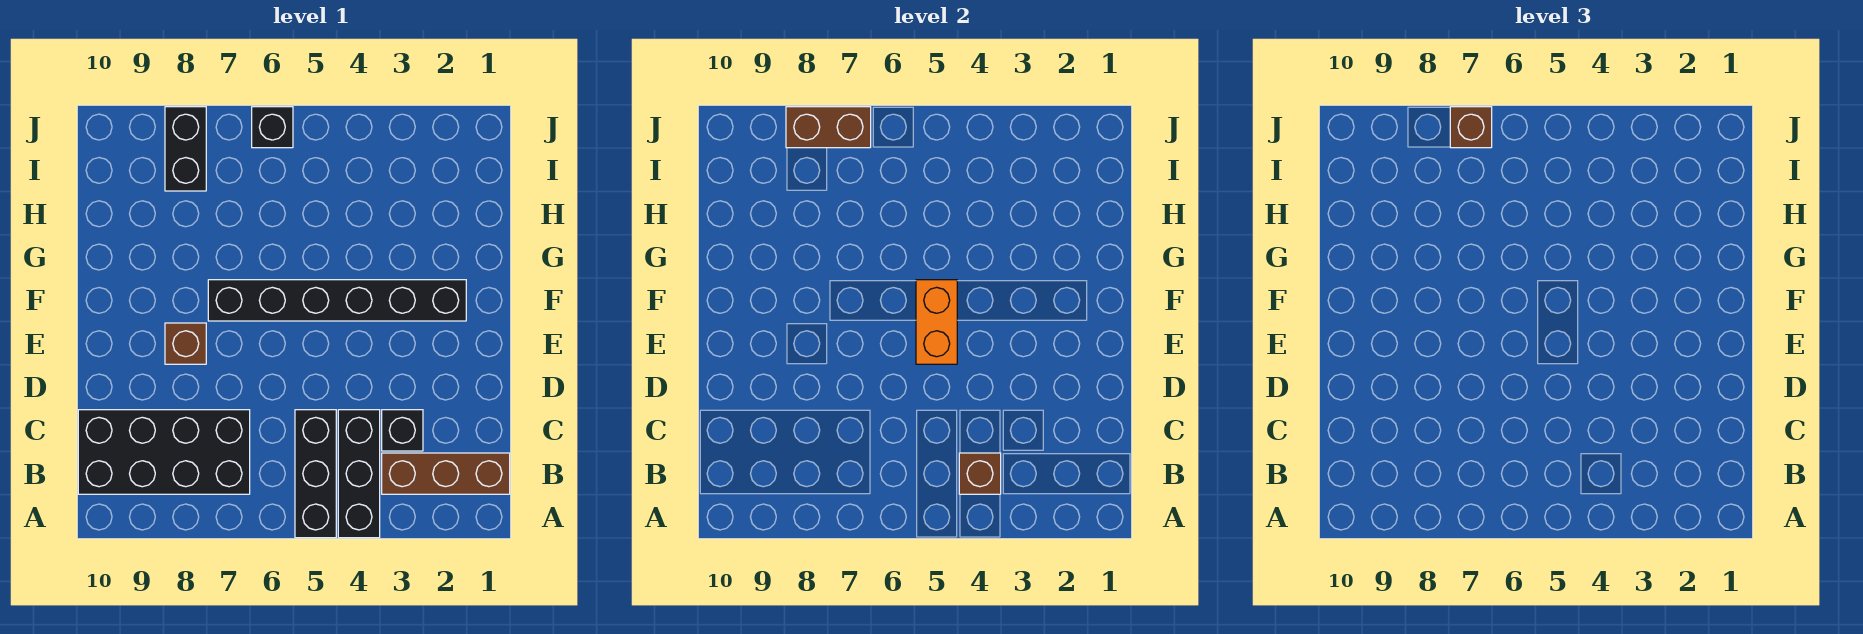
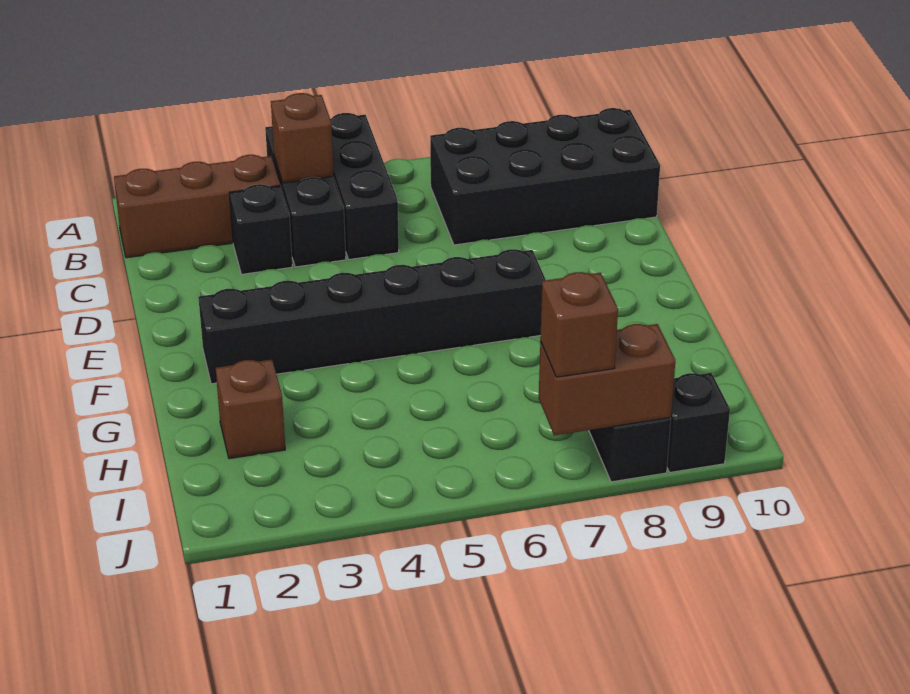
orange brick E5:F5 level 2 -> none
brown brick E8 level 1 -> brown brick H2 level 1
black brick J6 level 1 -> black brick J9 level 1

